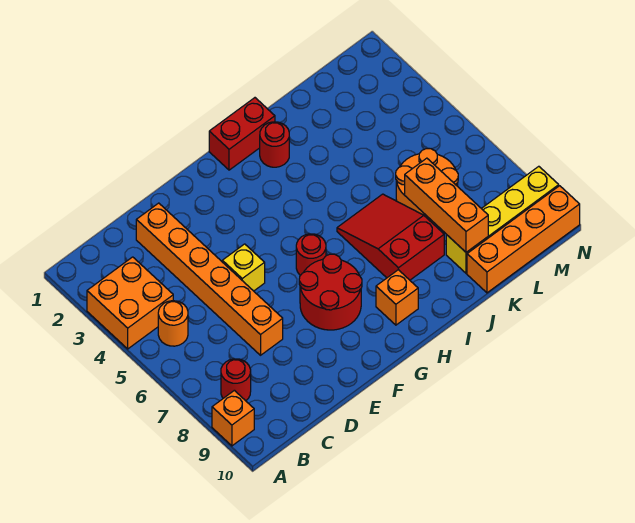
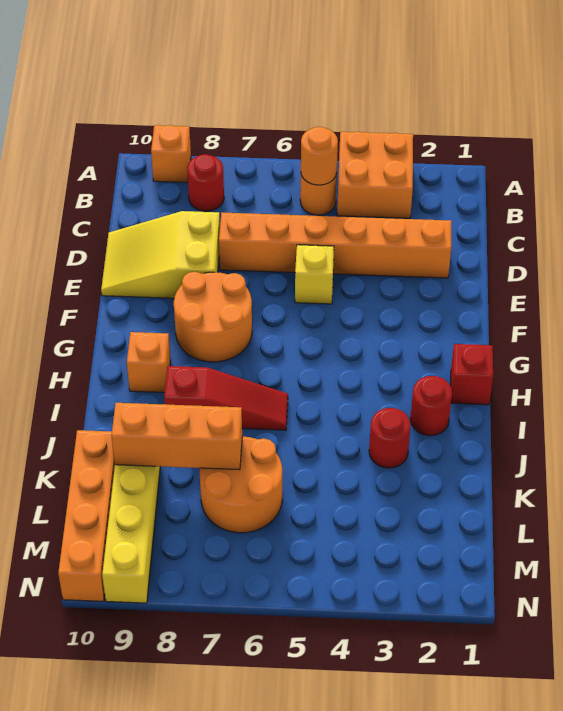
none -> orange round brick B5 level 2
none -> yellow slope D8:E10 level 1 top 8
red round brick F7:G8 level 1 -> orange round brick F7:G8 level 1
red round brick G6 level 1 -> red round brick J3 level 1
red brick H1:I1 level 1 -> red brick H1 level 1
red slope I6:J8 level 1 top 8 -> red slope I6:I8 level 1 top 8

